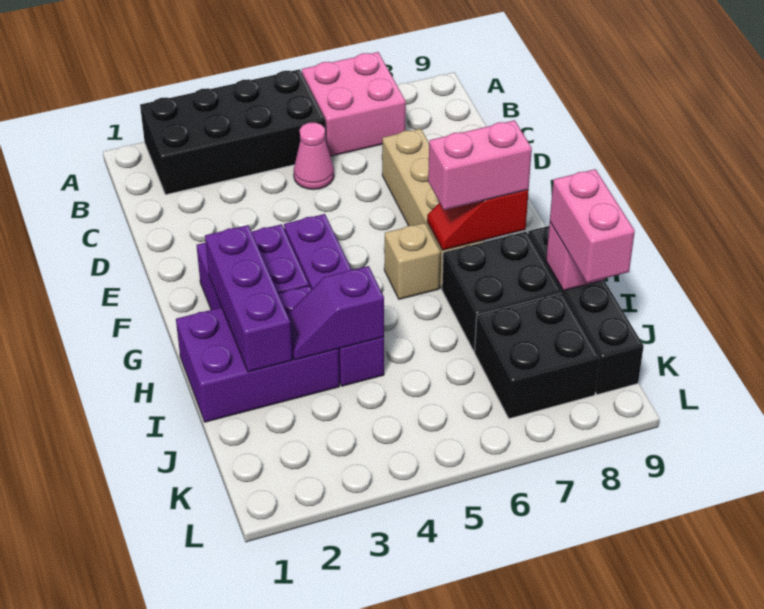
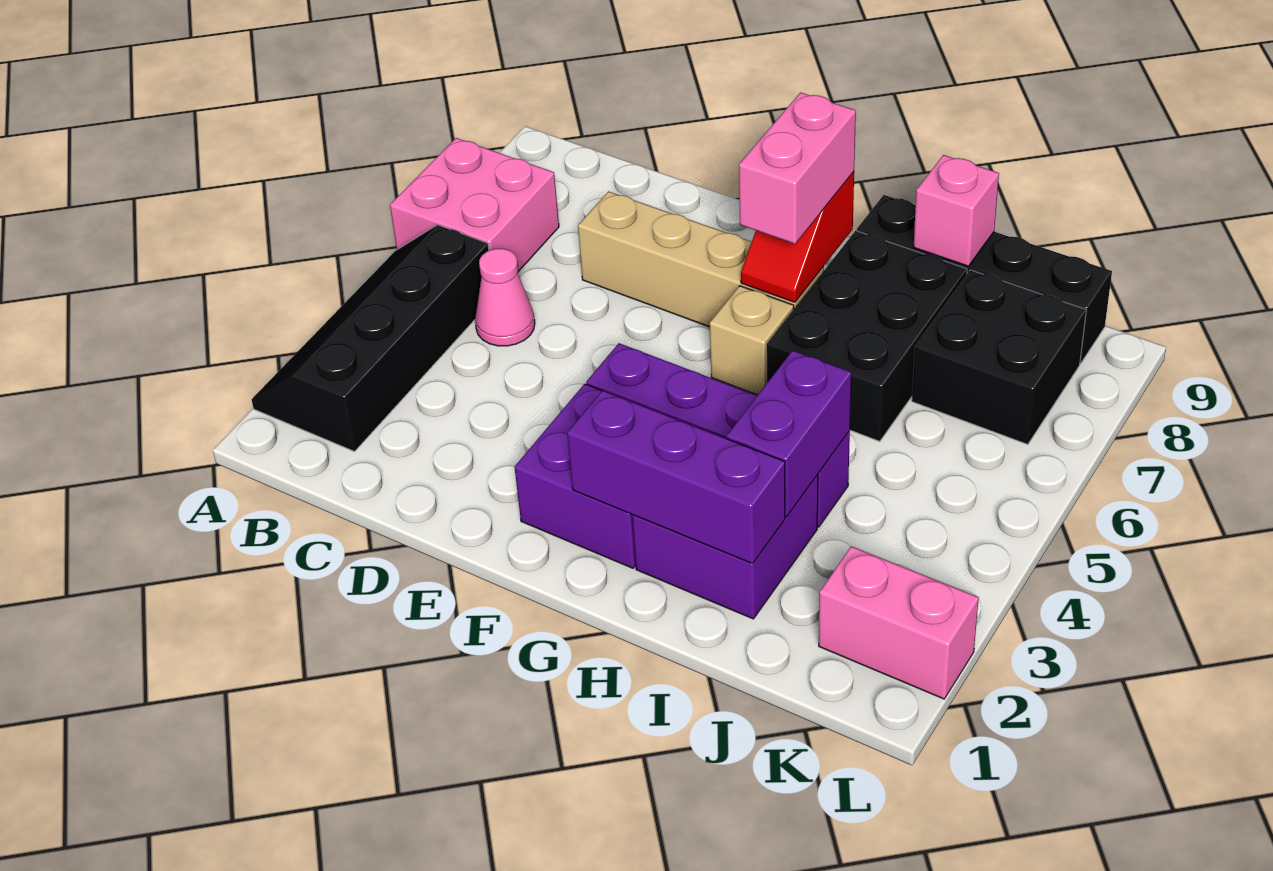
black brick A2:B5 level 1 -> black slope A2:B5 level 1 top B
purple brick H1:I3 level 1 -> purple brick H2:I3 level 1
black brick H7:I8 level 1 -> black brick H6:I8 level 1
purple slope I3:I4 level 2 top 4 -> purple brick I3:I4 level 2
pink brick I9:J9 level 3 -> pink brick K2:L2 level 1

